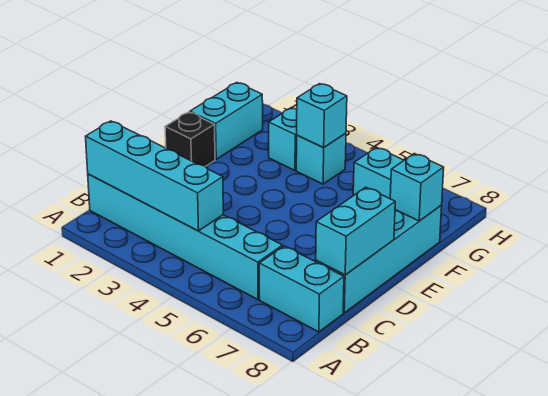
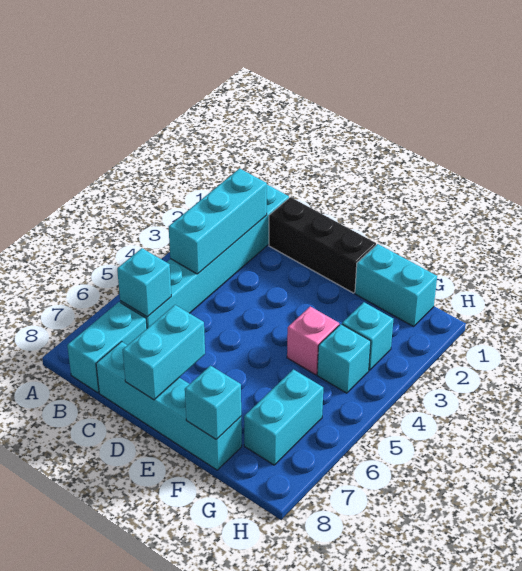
cyan brick B1:B4 level 2 -> cyan brick B2:B4 level 2
cyan brick C8:D8 level 2 -> cyan brick D7:D8 level 2
black brick E1 level 1 -> black brick C1:E1 level 1
none -> pink brick F4 level 1
cyan brick G4 level 2 -> cyan brick B6 level 2

